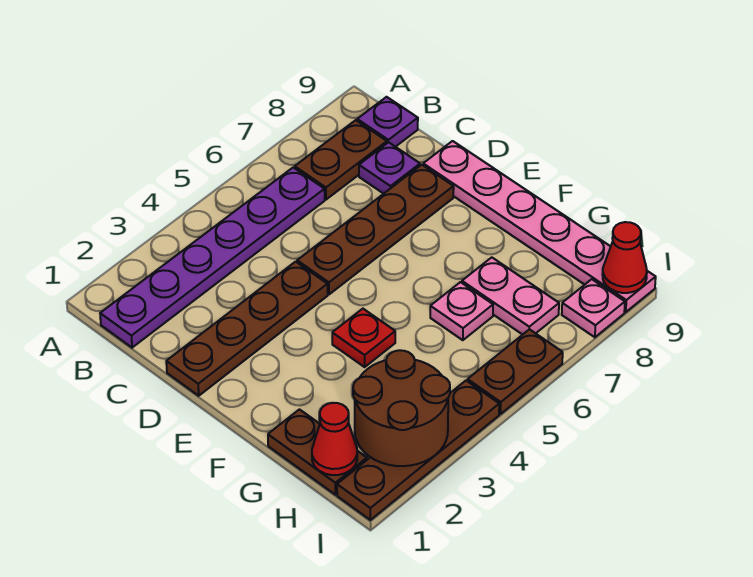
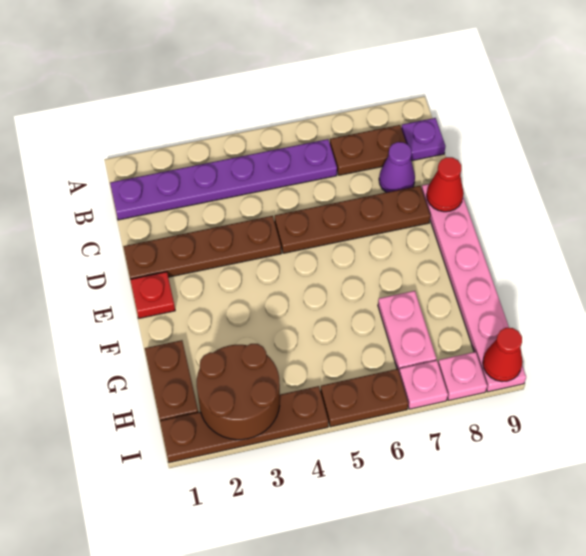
purple plate C8 level 1 -> purple cone C8 level 1
red plate F4 level 1 -> red plate E1 level 1
pink plate G6 level 1 -> pink plate I7 level 1
red cone H1 level 2 -> red cone D9 level 2

